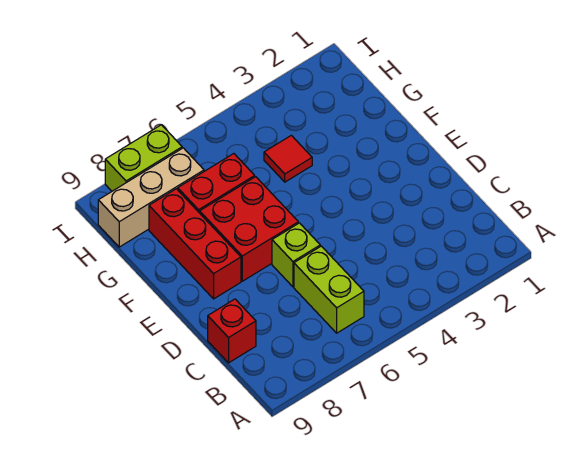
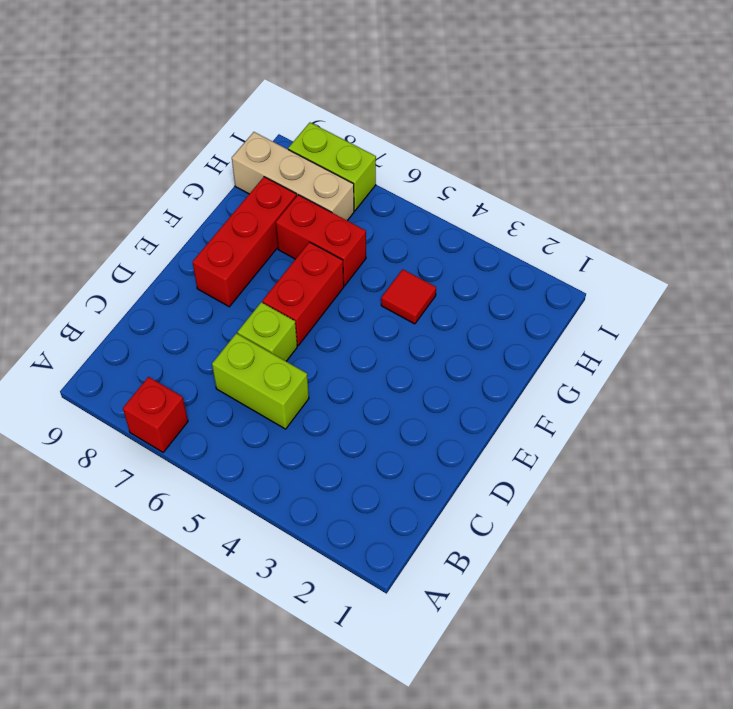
lime brick B6:C6 level 1 -> lime brick C5:C6 level 1
red brick C9 level 1 -> red brick A7 level 1
red brick E6:F7 level 1 -> red brick E6:F6 level 1

